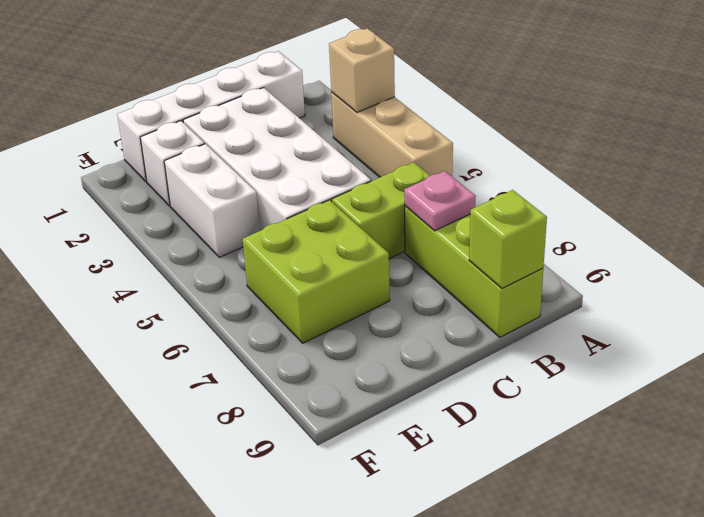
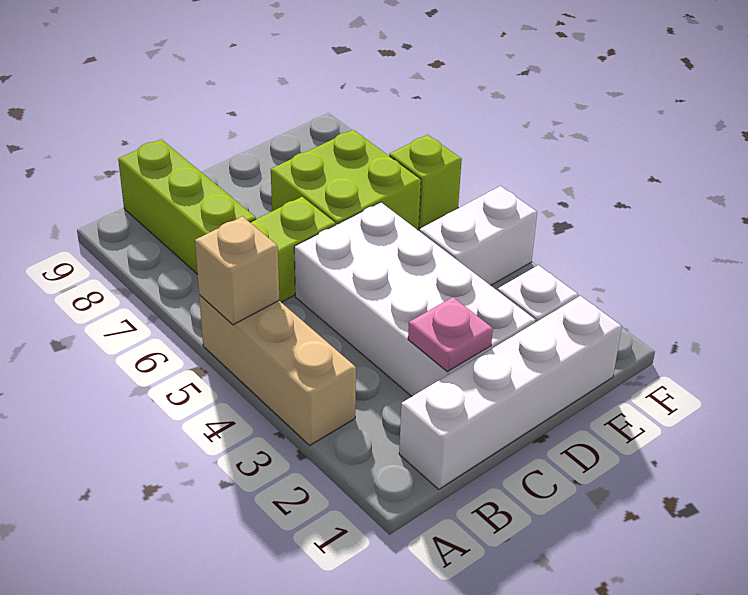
tan brick A3 level 2 -> tan brick A5 level 2
pink plate B7 level 2 -> pink plate C2 level 2
lime brick B9 level 2 -> lime brick F6 level 1
white brick E3:E4 level 1 -> white brick E4:F4 level 1

